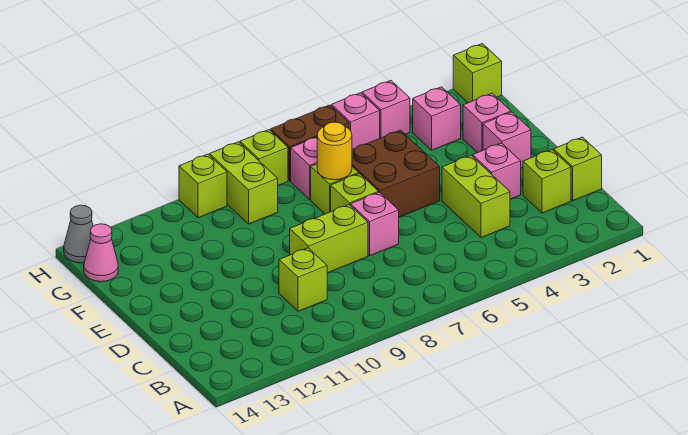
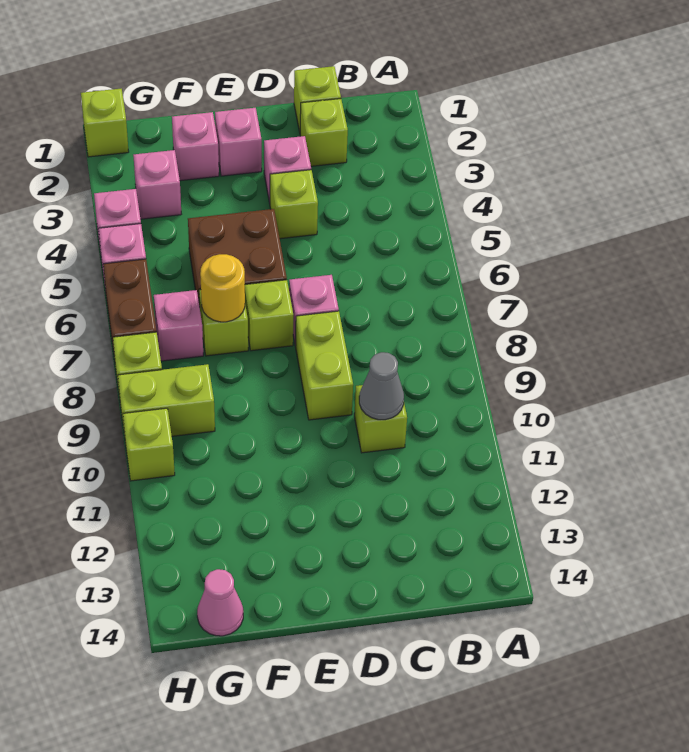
lime brick C4:D4 level 1 -> lime brick D4 level 1
grey cone H14 level 1 -> grey cone C10 level 2

